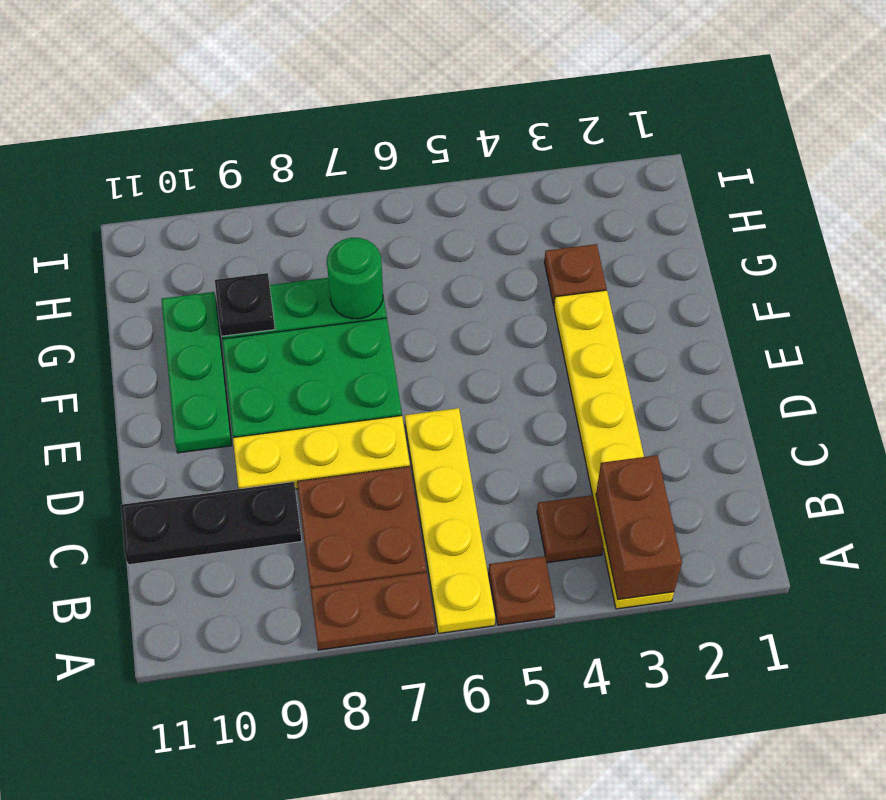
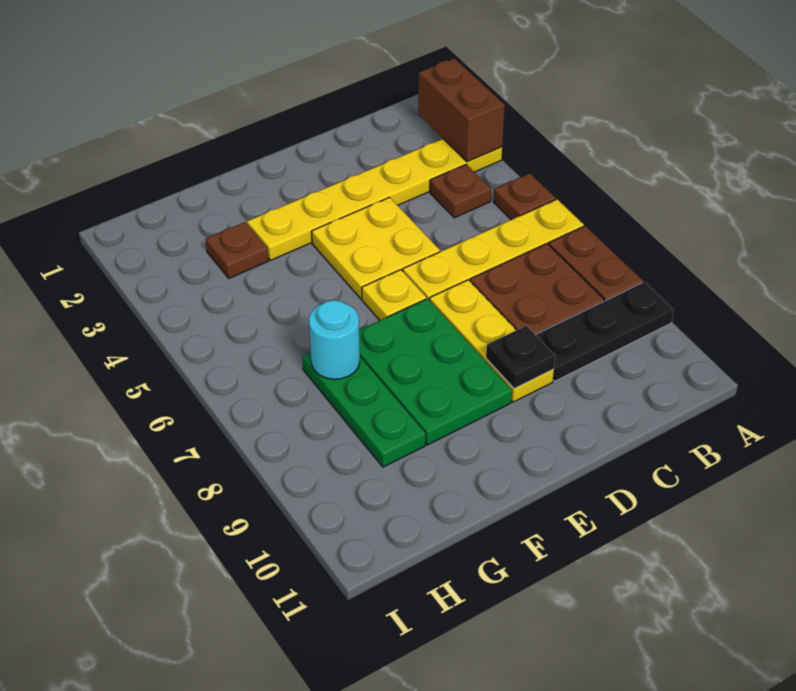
brown brick A3:B3 level 2 -> brown brick A2:A3 level 2
black plate C9:C11 level 1 -> black plate A9:C9 level 1
none -> yellow plate D4:E5 level 1
none -> yellow plate E6 level 1
green plate E10:G10 level 1 -> none
green round brick G7 level 2 -> cyan round brick G7 level 2
black plate G9 level 2 -> black plate D9 level 2

